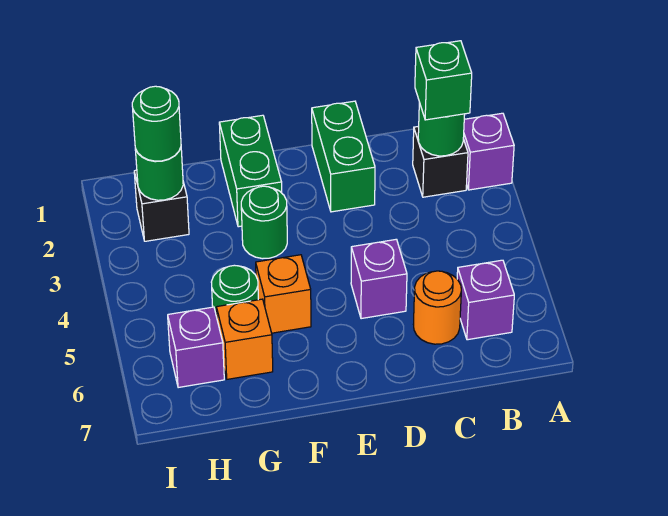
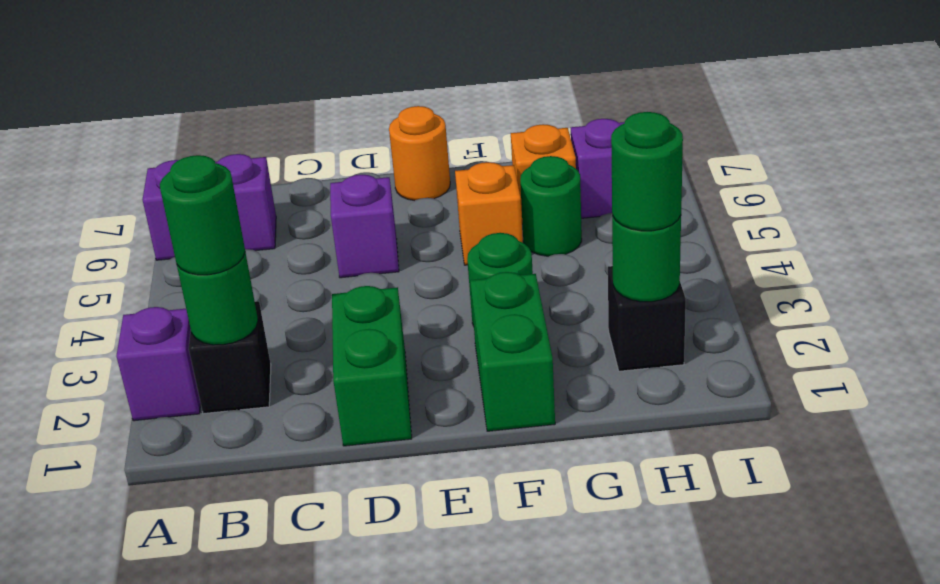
green brick B2 level 3 -> green round brick B2 level 3
purple brick B6 level 1 -> purple brick A6:B6 level 1
orange round brick C6 level 1 -> orange round brick E7 level 1

